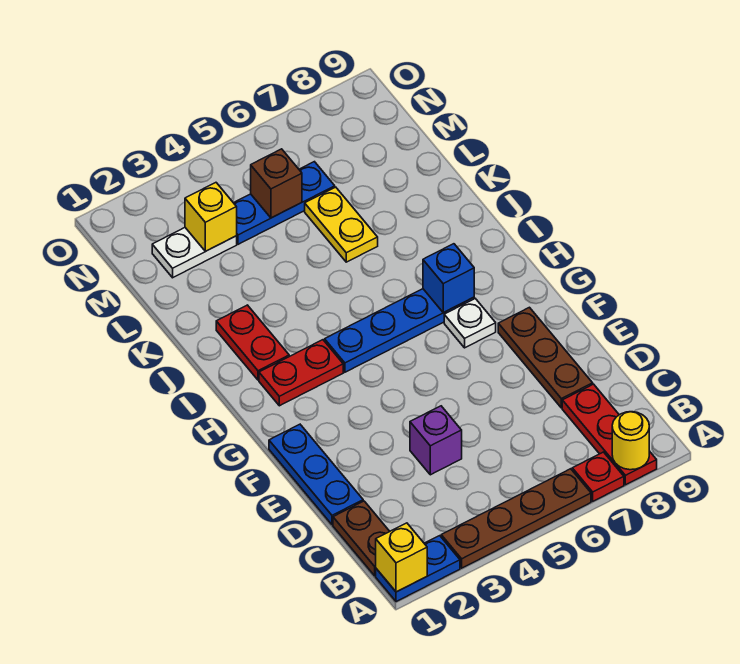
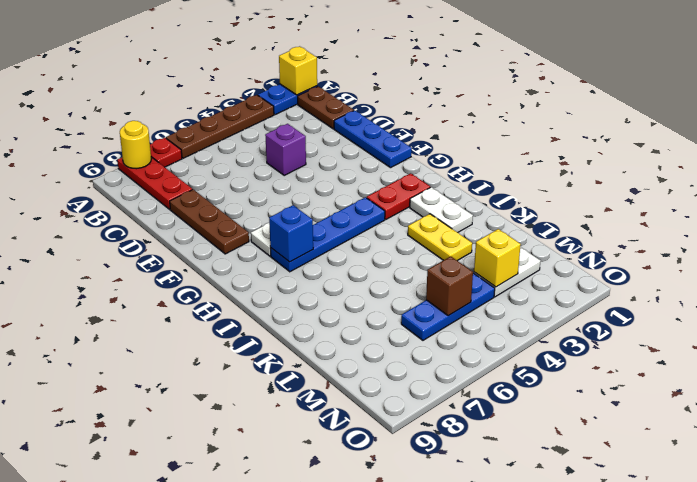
red plate I2:J2 level 1 -> white plate I2:J2 level 1
yellow plate K6:L6 level 1 -> yellow plate J3:K3 level 1

